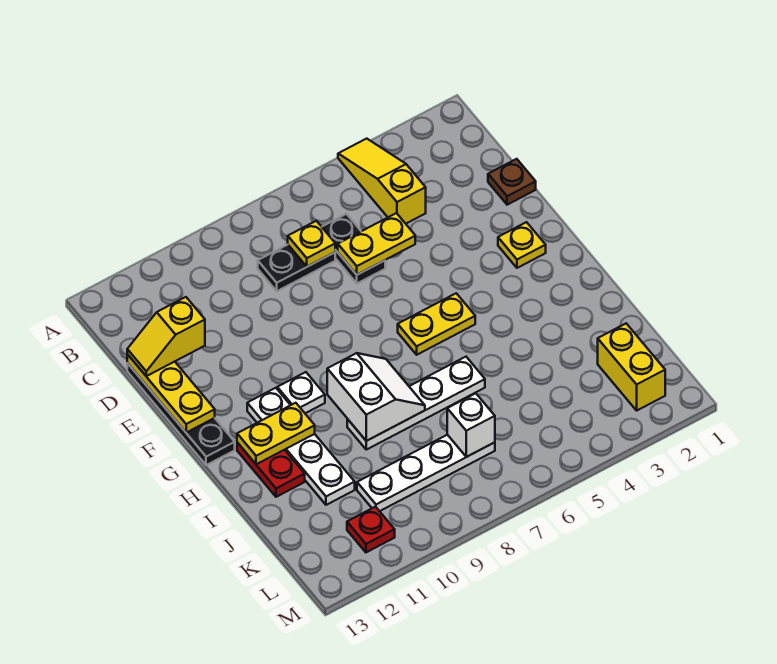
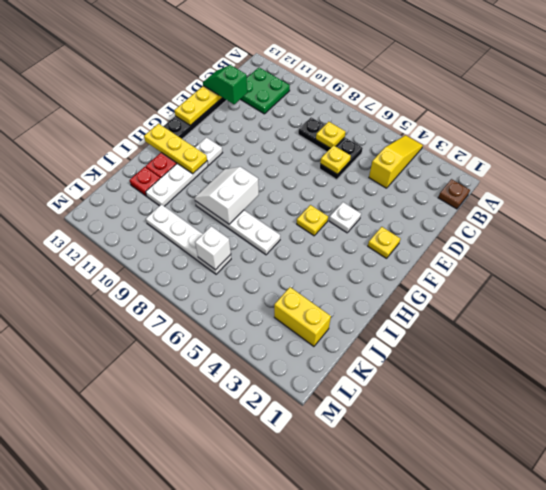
none -> green plate B11:C12 level 1
brown plate D1 level 1 -> brown plate B1 level 1
yellow plate D5:D6 level 2 -> yellow plate D6 level 2
yellow slope D12:D13 level 3 top 12 -> green slope D12:D13 level 3 top 12
yellow plate G5:G6 level 1 -> yellow plate G5 level 1
white plate G10 level 1 -> white plate F4 level 1
white slope H8:I9 level 2 top 9 -> white slope H8:I9 level 2 top 8
yellow plate H11:H12 level 2 -> yellow plate H11:H13 level 2
yellow brick K2:L2 level 1 -> yellow brick K2:K3 level 1
red plate L11 level 1 -> red plate J12 level 1

